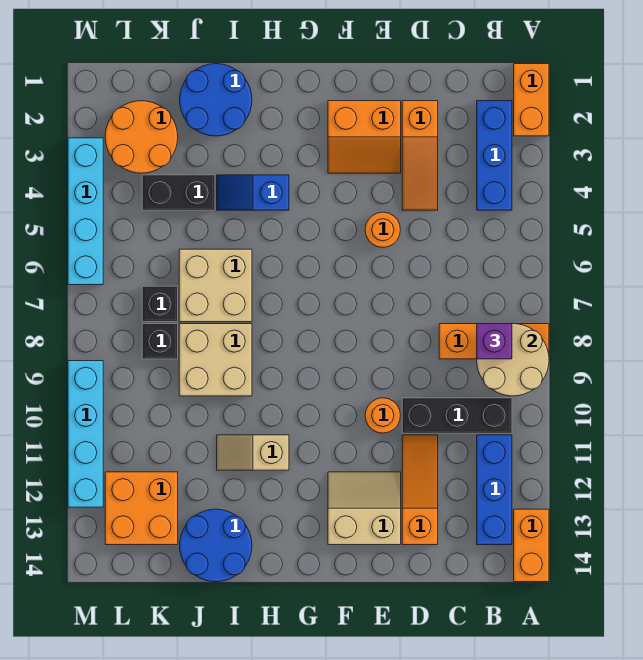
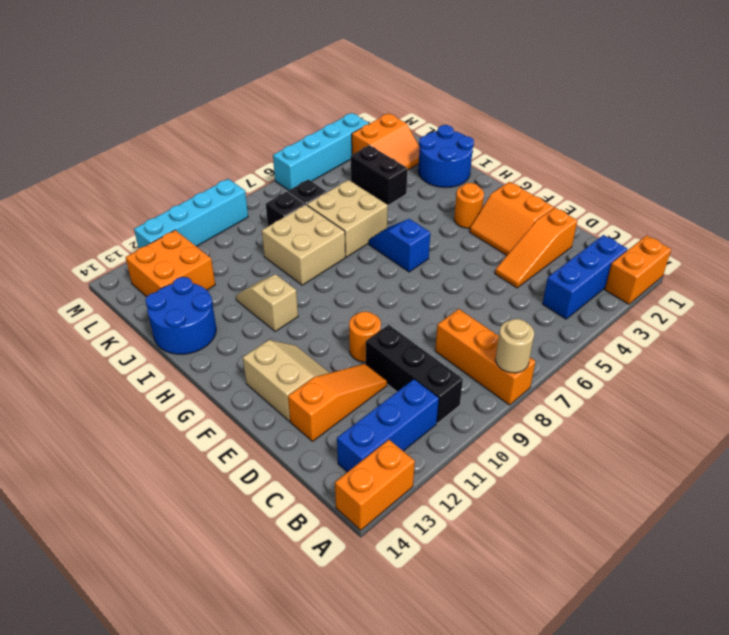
tan round brick A8:B9 level 2 -> tan round brick A8 level 2
purple brick B8 level 3 -> none
orange round brick E5 level 1 -> orange round brick G3 level 1
blue slope H4:I4 level 1 top H -> blue slope G6:H6 level 1 top G
orange round brick K2:L3 level 1 -> orange slope K2:L3 level 1 top L

